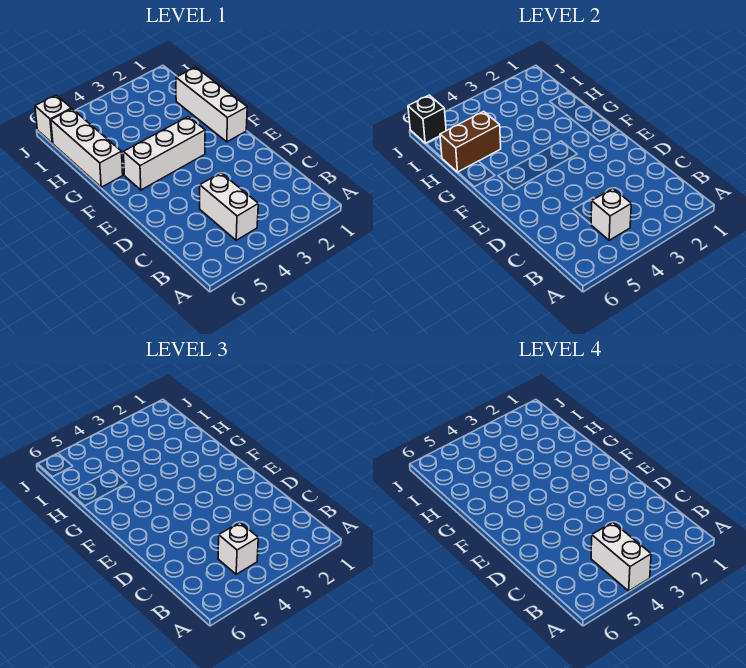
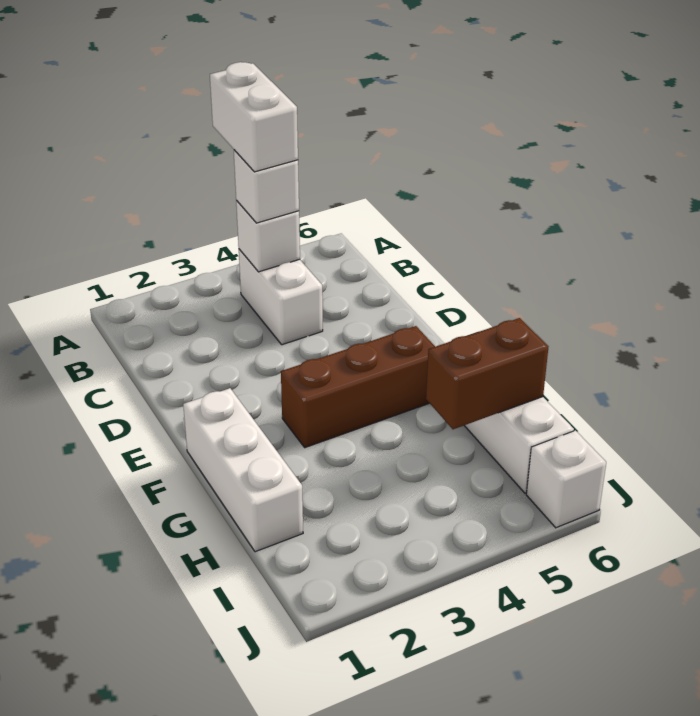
white brick F3:F5 level 1 -> brown brick F3:F5 level 1
black brick J6 level 2 -> none

